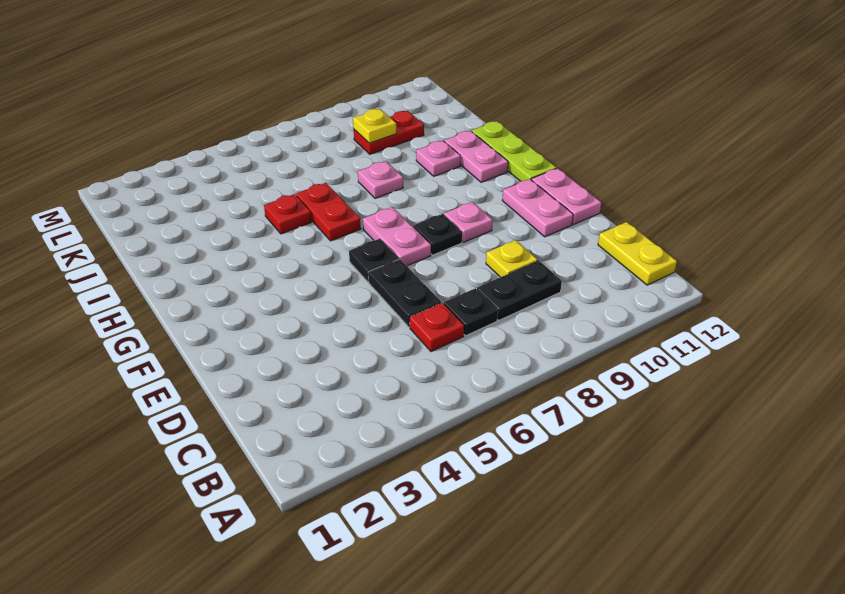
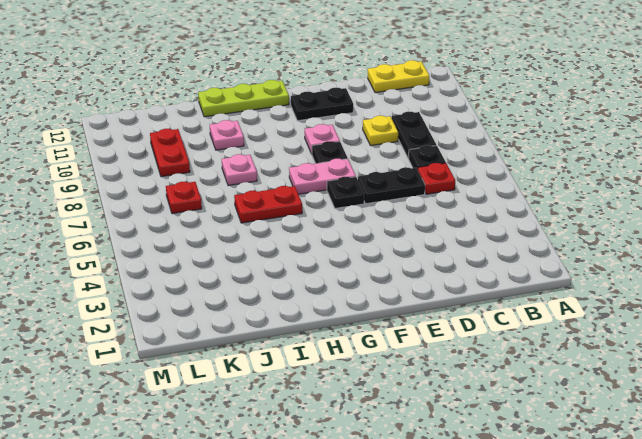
pink plate E11:F11 level 1 -> black plate E11:F11 level 1
pink plate E12:F12 level 1 -> none
pink plate H11:I11 level 1 -> none
red plate I5 level 1 -> red plate K7 level 1
yellow plate K9 level 2 -> none

